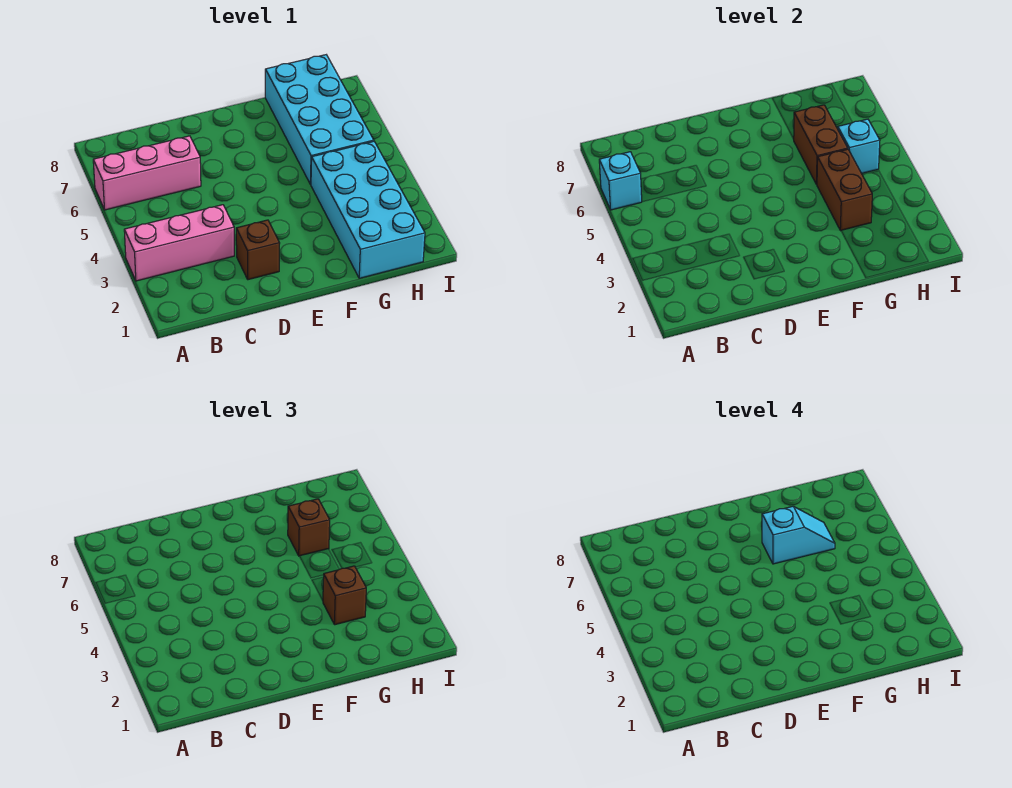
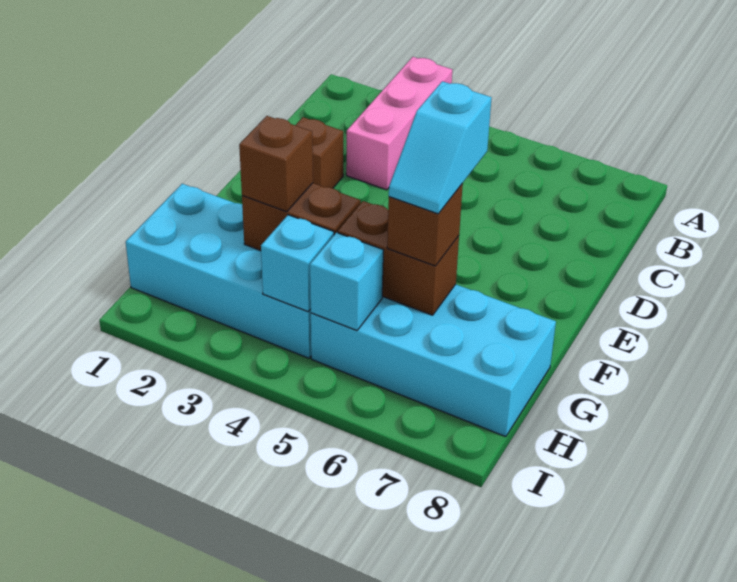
pink brick A6:C6 level 1 -> none
cyan brick A6 level 2 -> cyan brick H4 level 2

